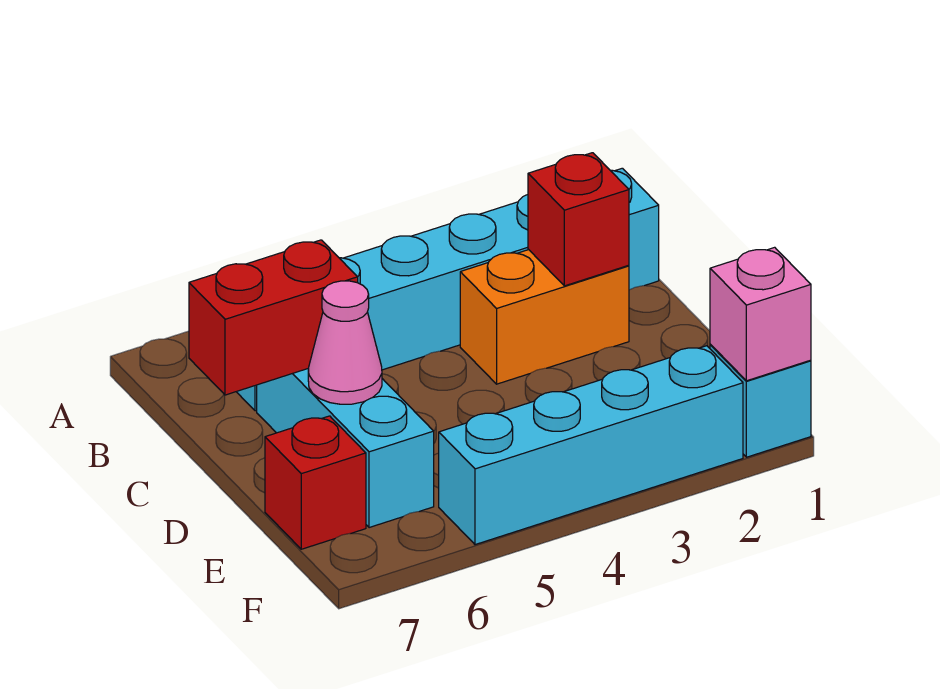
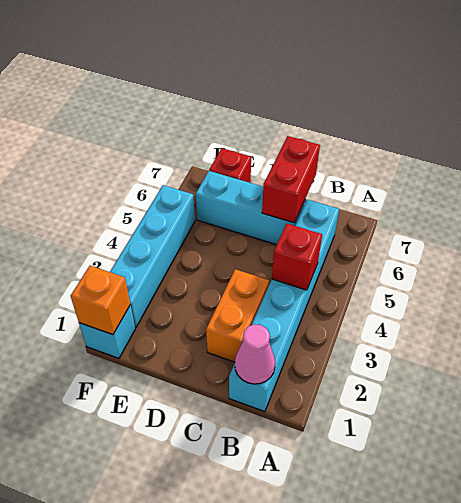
red brick C2 level 2 -> red brick B4 level 2
pink cone D6 level 2 -> pink cone B1 level 2
pink brick F1 level 2 -> orange brick F1 level 2

